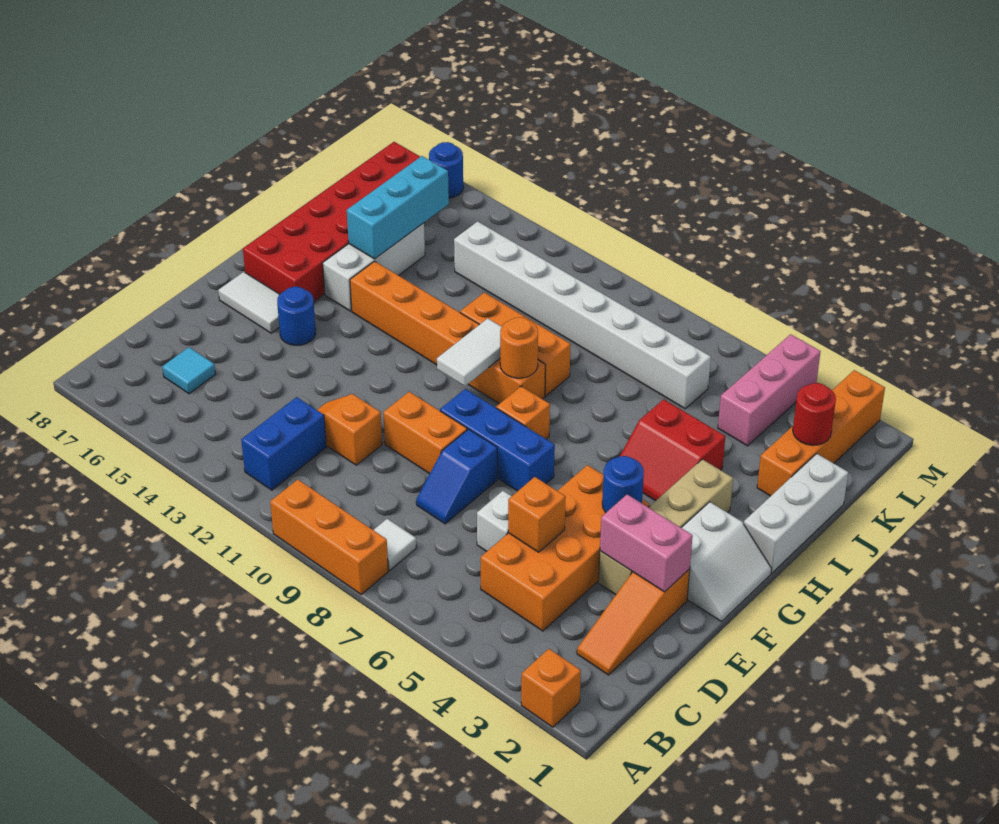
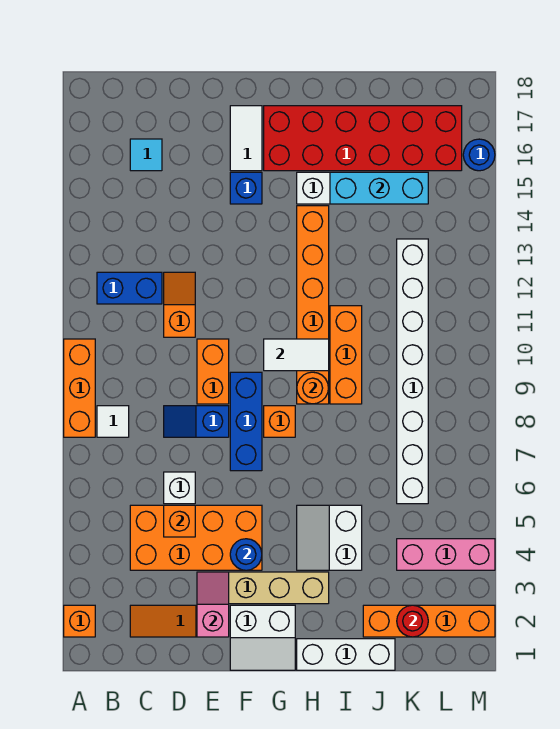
pink brick E2:E3 level 2 -> pink slope E2:E3 level 2 top 2
blue round brick F15 level 1 -> blue brick F15 level 1
red slope H4:I5 level 1 top I -> white slope H4:I5 level 1 top I

